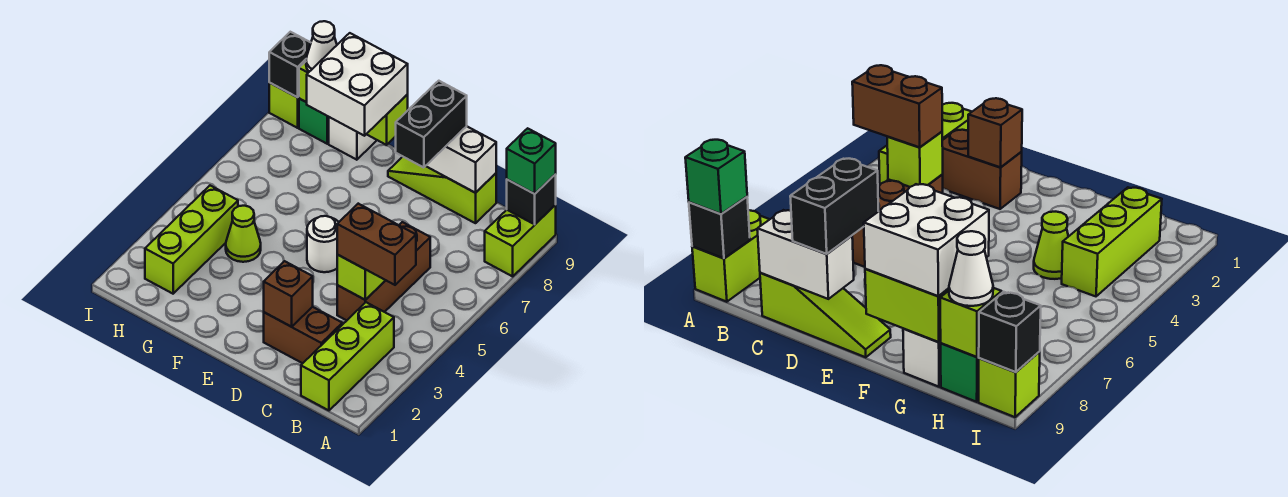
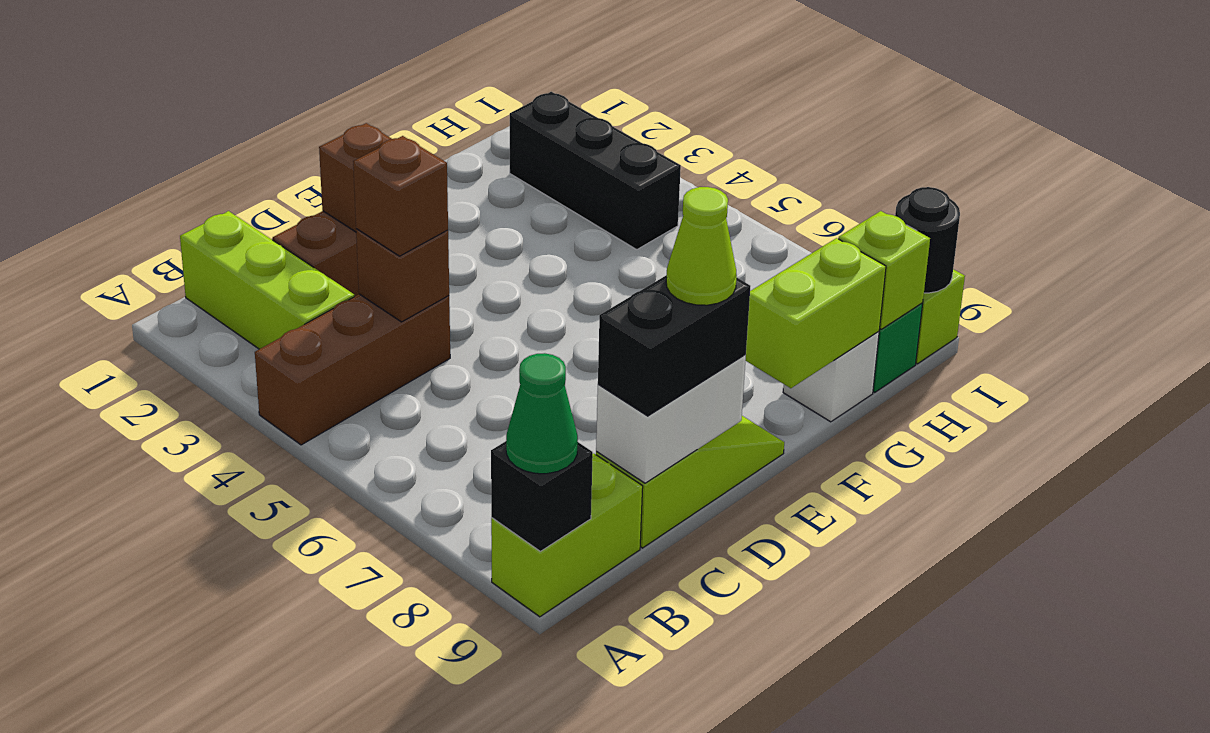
lime brick A8:A9 level 1 -> lime brick A9:B9 level 1
green brick A9 level 3 -> green cone A9 level 3
brown brick B4:C4 level 3 -> brown brick C4 level 3
brown brick C4:C6 level 1 -> brown brick A4:C4 level 1
lime brick C4 level 2 -> brown brick C4 level 2
black brick D8:D9 level 3 -> black brick C9:D9 level 3
white round brick E5 level 1 -> none
white brick F8:G9 level 3 -> none
lime cone G4 level 1 -> lime cone D9 level 4
lime brick H2:H4 level 1 -> black brick H2:H4 level 1
white cone H9 level 3 -> none
black brick I9 level 2 -> black round brick I9 level 2

